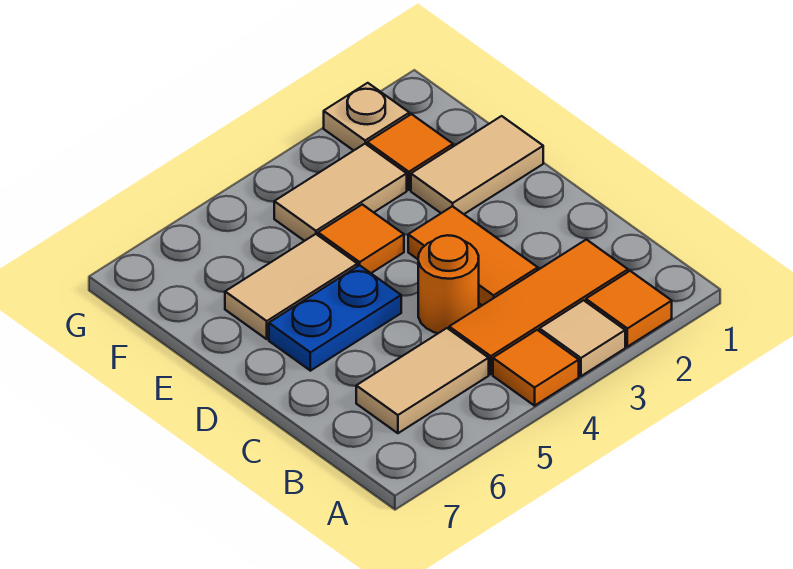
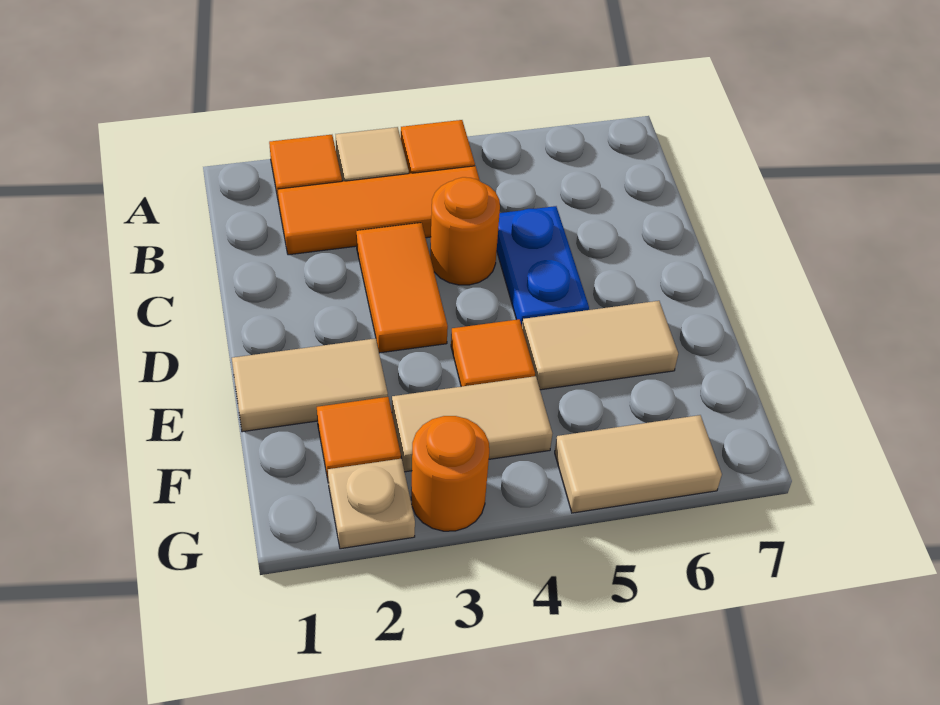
tan tile B5:B6 level 1 -> tan tile G5:G6 level 1
blue plate D5:D6 level 1 -> blue plate C5:D5 level 1
none -> orange round brick G3 level 1

